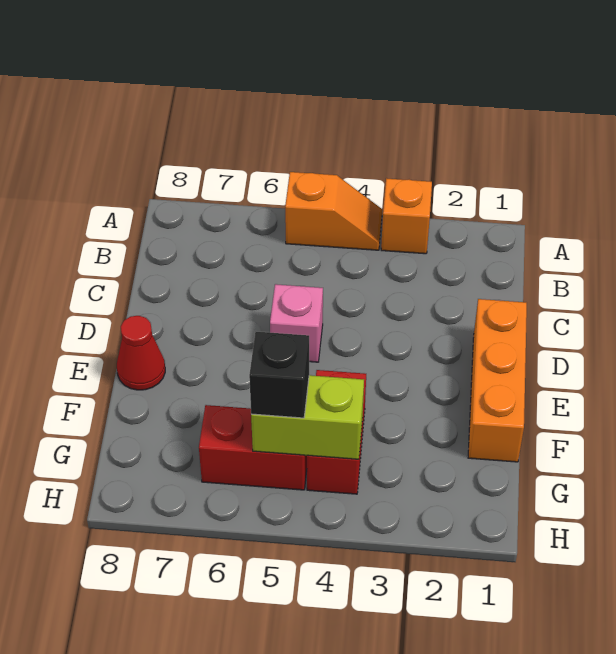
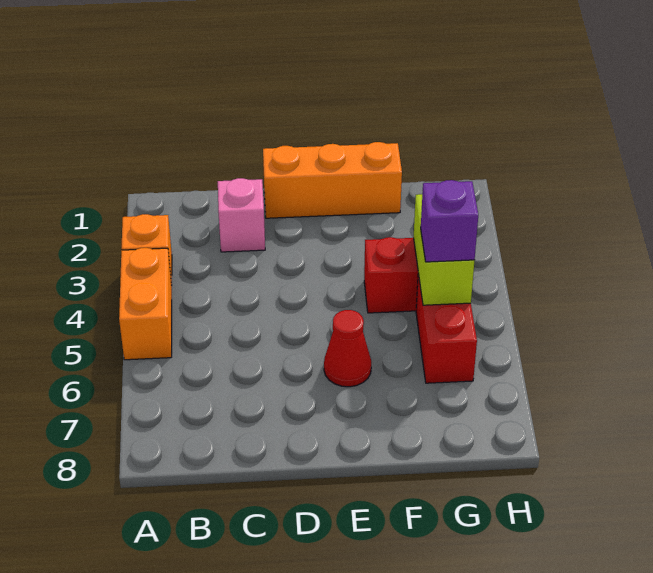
orange slope A4:A5 level 1 top 5 -> orange brick A4:A5 level 1
pink brick D5 level 1 -> pink brick C2 level 1
red cone E8 level 1 -> red cone E6 level 1
black brick G5 level 3 -> purple brick G5 level 3

